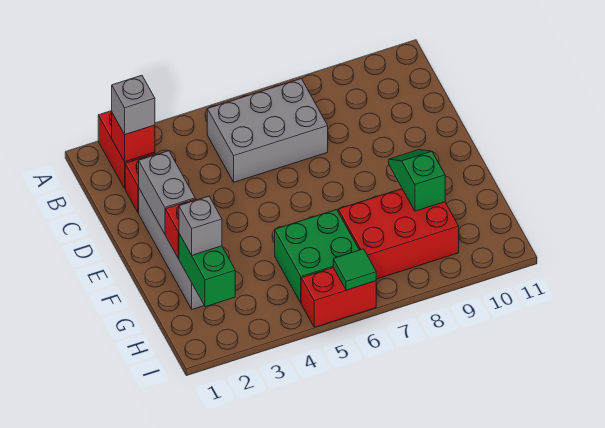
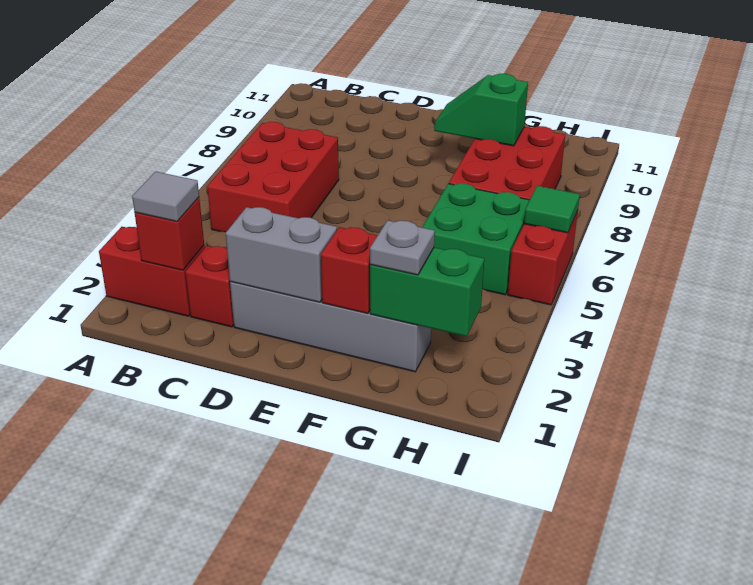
grey brick B2 level 3 -> grey tile B2 level 3
grey brick B5:C7 level 1 -> red brick B5:C7 level 1
grey brick G2 level 3 -> grey plate G2 level 3

